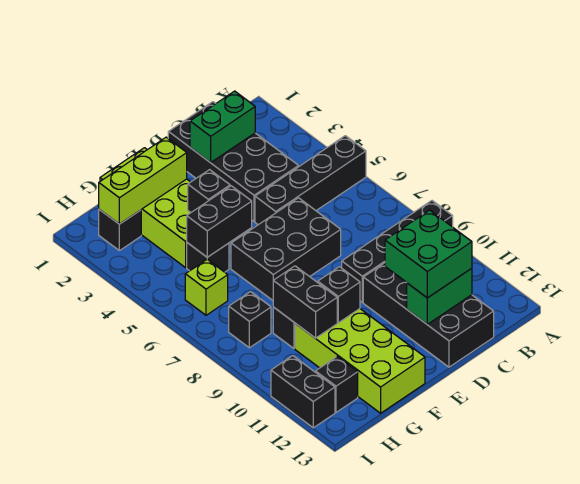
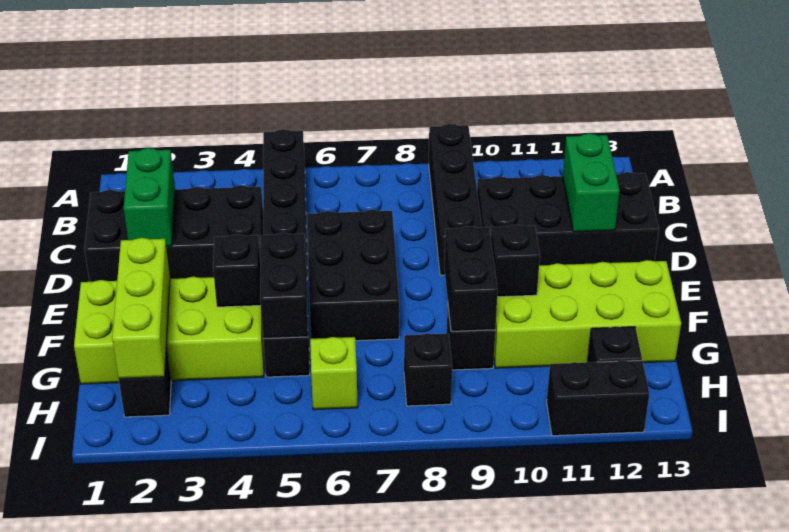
green brick C11:D12 level 3 -> none
black brick G9:G10 level 2 -> black brick F9:G9 level 2

